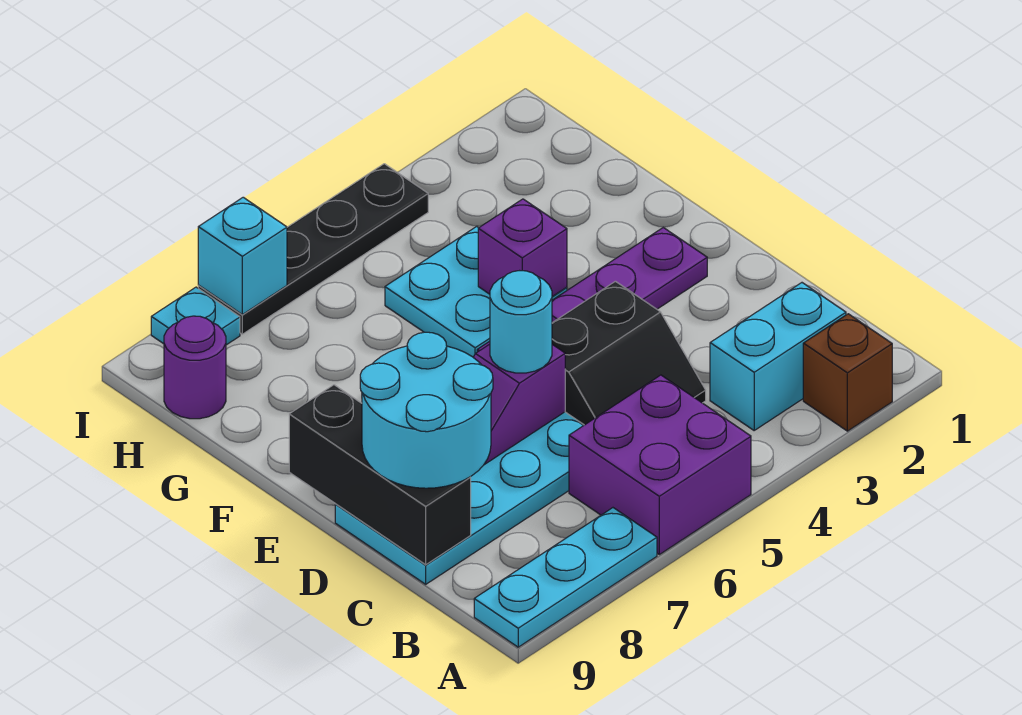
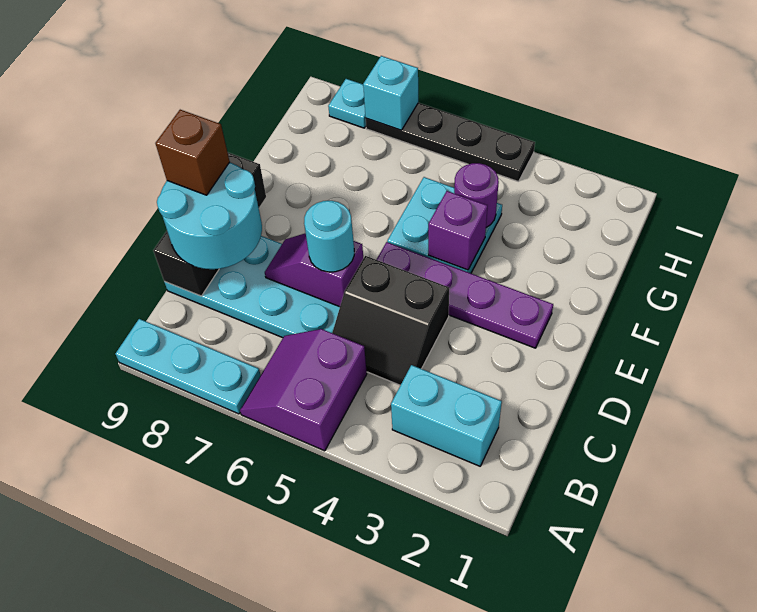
brown brick A2 level 1 -> brown brick D9 level 4
purple brick A5:B6 level 1 -> purple slope A5:B6 level 1 top 5
purple round brick H9 level 1 -> purple round brick G4 level 2

